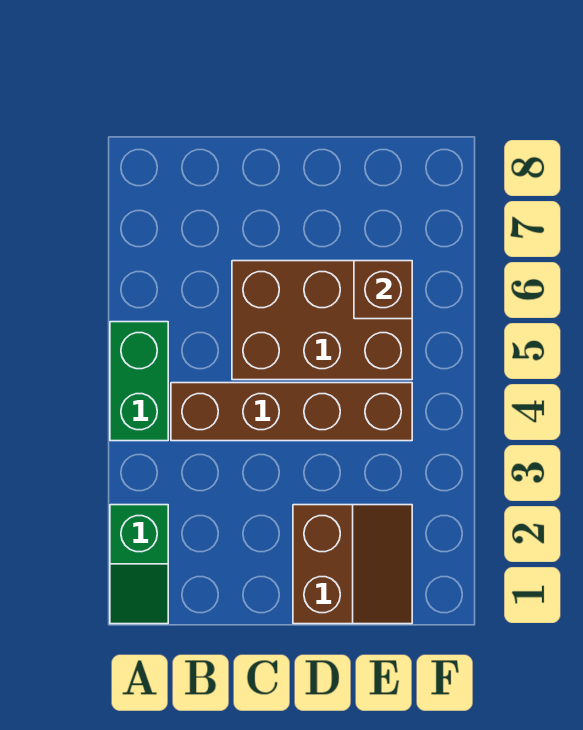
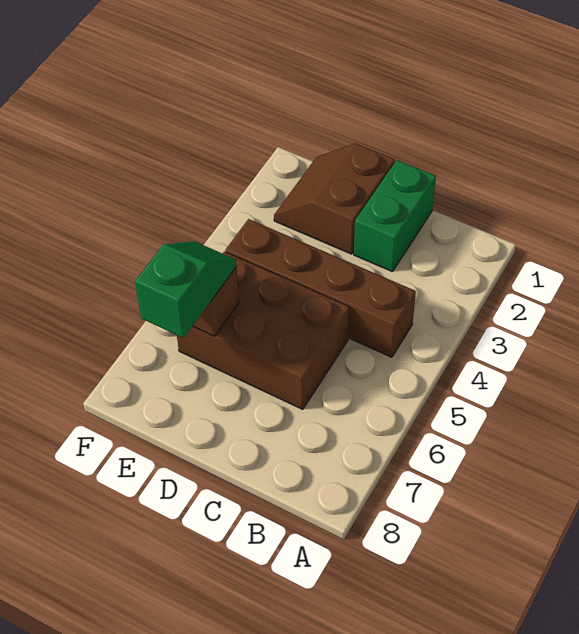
green slope A1:A2 level 1 top 2 -> green slope E6:E7 level 3 top 7
green brick A4:A5 level 1 -> green brick C1:C2 level 1

